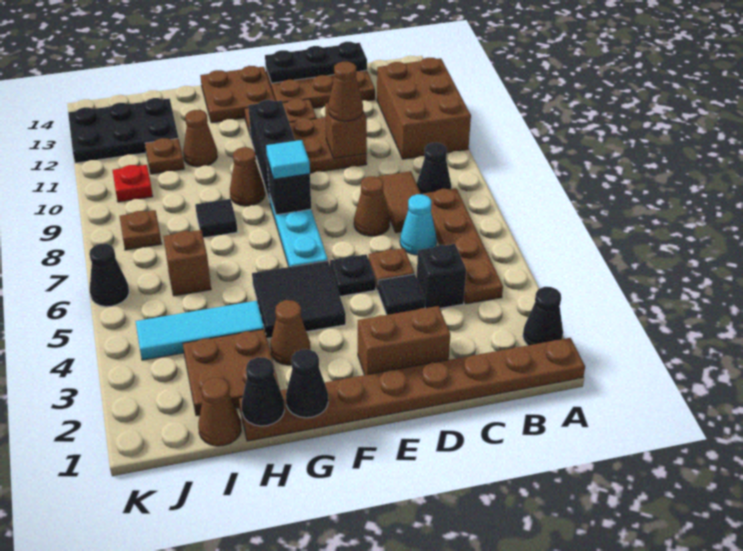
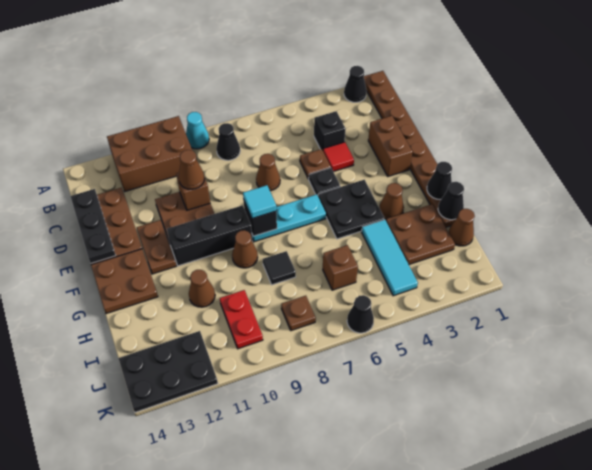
brown plate B4:B7 level 1 -> none
cyan cone C6 level 1 -> cyan cone A9 level 1
brown tile C7:C8 level 1 -> none
black tile D4 level 1 -> red tile D4 level 1
black tile F4:G5 level 1 -> black plate F4:G5 level 1
brown plate I11 level 1 -> none
black plate I12:K13 level 1 -> black plate J12:K14 level 1
red plate J10 level 1 -> red plate I10:J10 level 1

